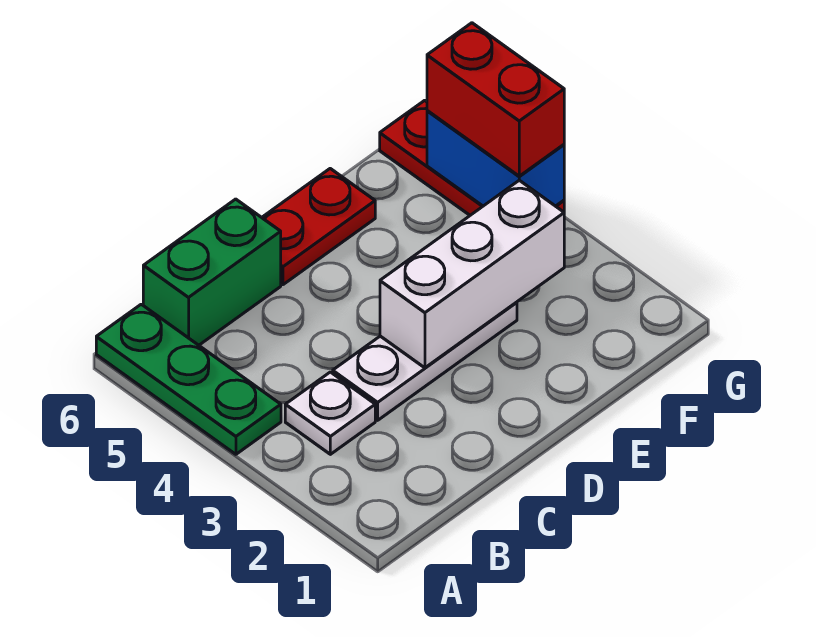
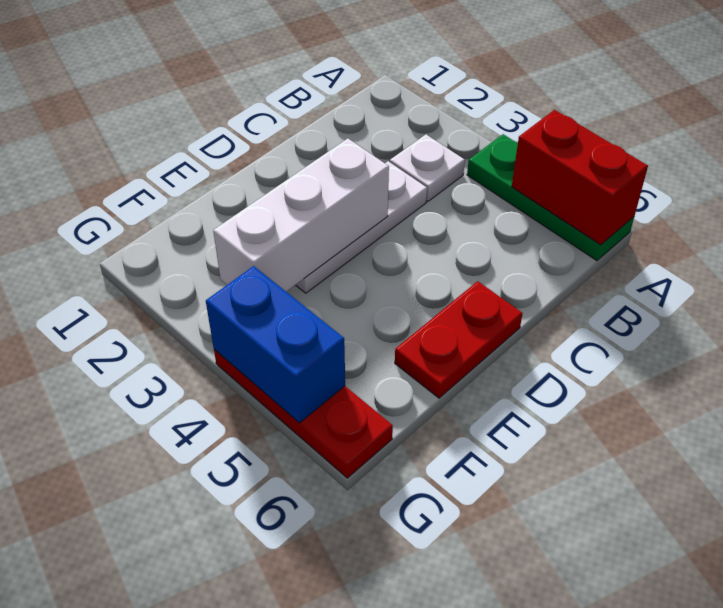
green brick B6:C6 level 1 -> none
red brick G4:G5 level 3 -> red brick A5:A6 level 2

